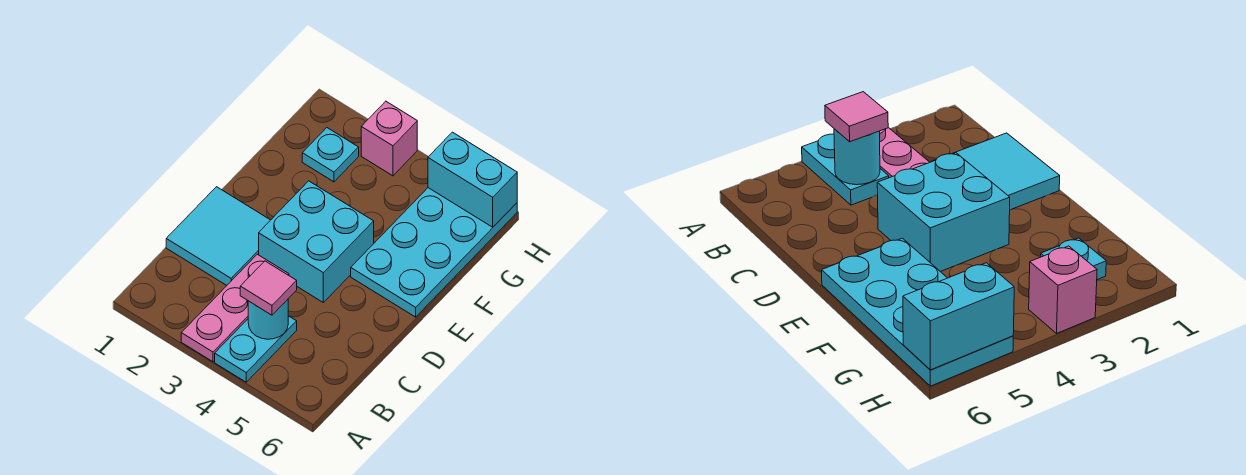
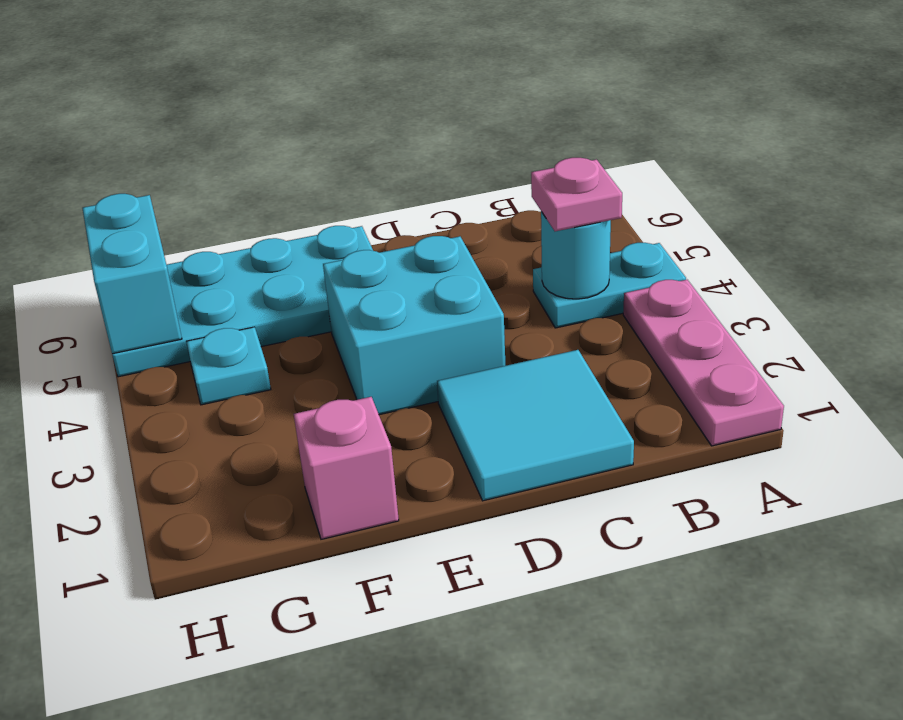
pink plate A3:C3 level 1 -> pink plate A1:A3 level 1
pink tile B4 level 3 -> pink plate B4 level 3
cyan plate G2 level 1 -> cyan plate G4 level 1
pink brick H3 level 1 -> pink brick F1 level 1

